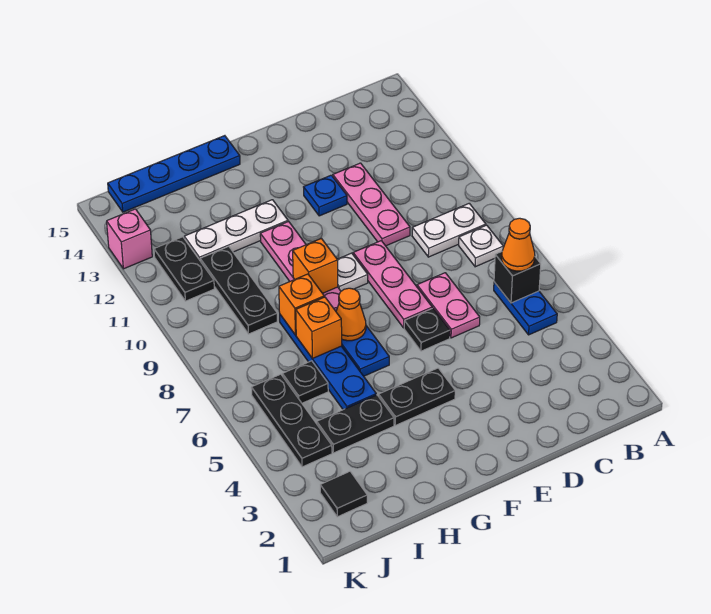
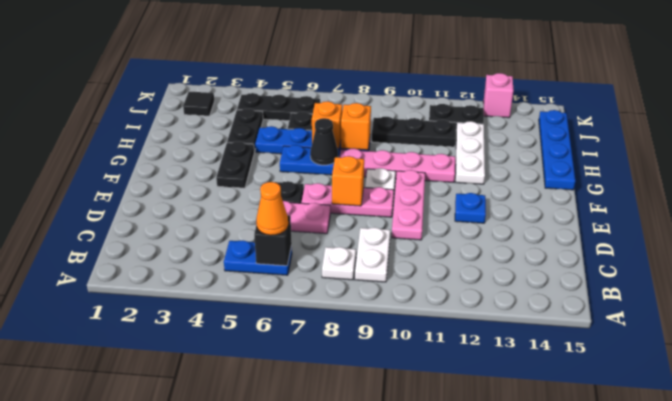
pink plate D10:D12 level 1 -> pink plate D10:F10 level 1
orange cone G7 level 2 -> black cone G7 level 2
orange brick G9 level 2 -> orange brick E8 level 2

